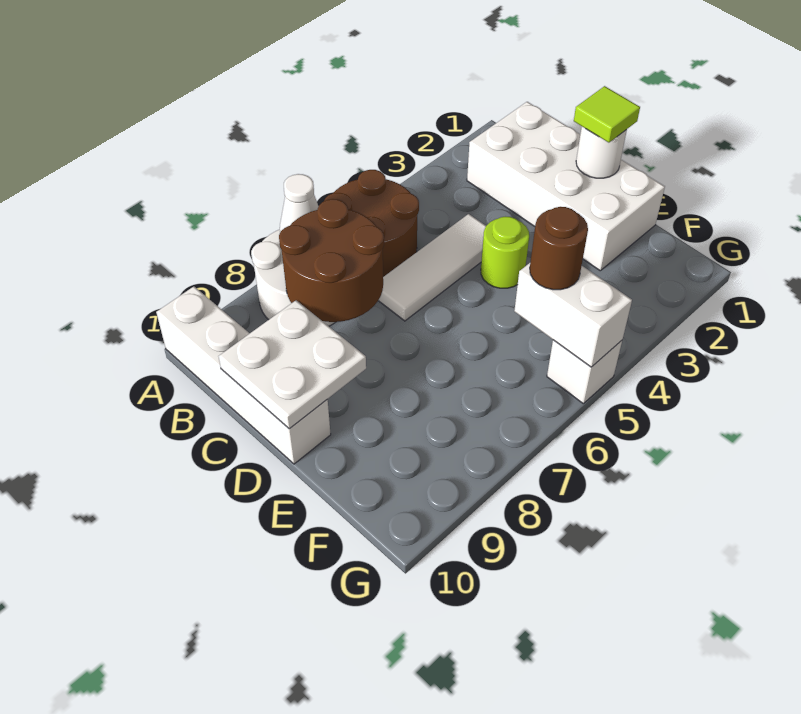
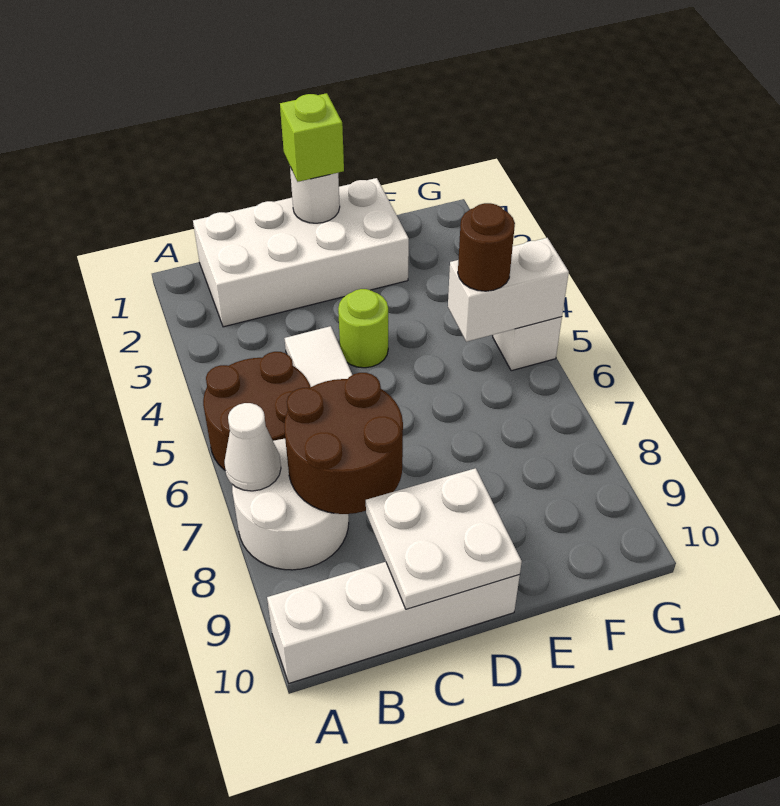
lime tile D1 level 3 -> lime brick D1 level 3

